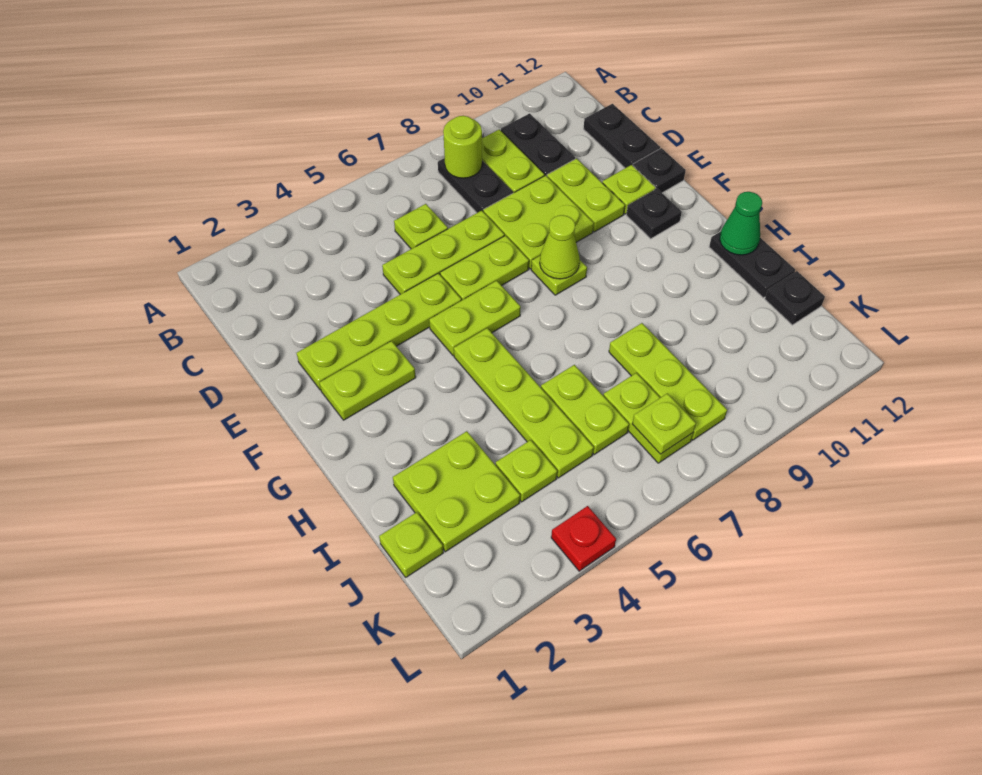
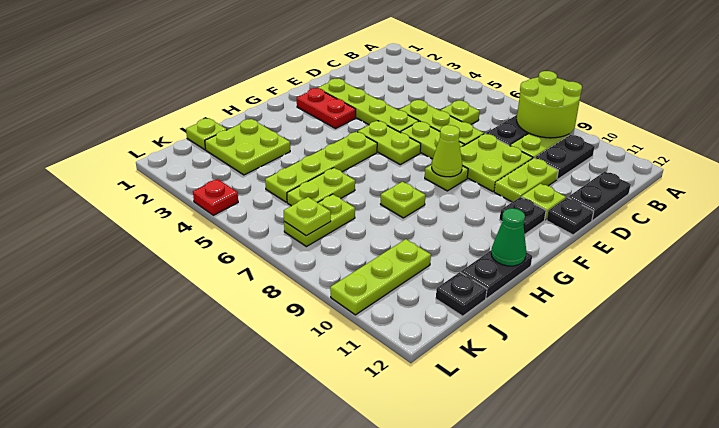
lime round brick B8 level 2 -> lime round brick A8:B9 level 2
lime plate F2:F3 level 1 -> red plate F2:F3 level 1
lime plate I8:K8 level 1 -> lime plate J10:L10 level 1
lime plate J4 level 1 -> lime plate H8 level 1

